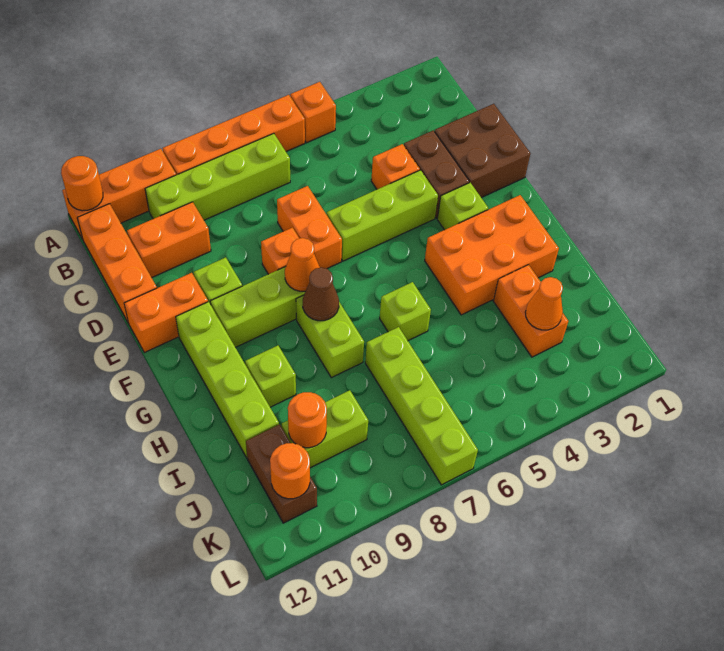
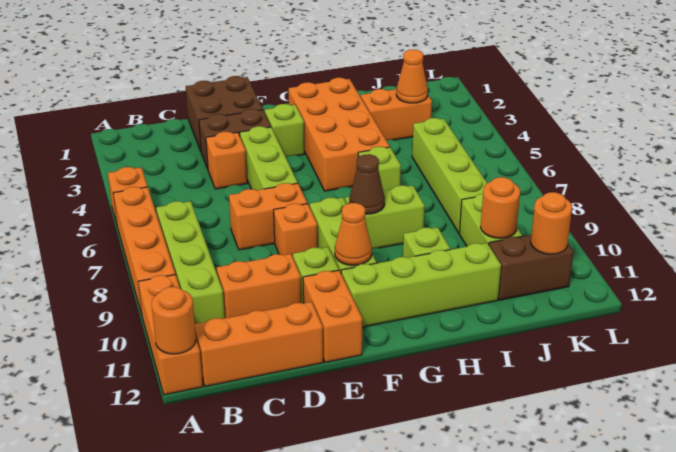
orange brick C10:C11 level 1 -> orange brick C10:D10 level 1
orange cone F8 level 2 -> orange cone F10 level 2
orange brick G2:H4 level 1 -> orange brick G2:H5 level 1
lime brick I7:L7 level 1 -> lime brick J5:J8 level 1

